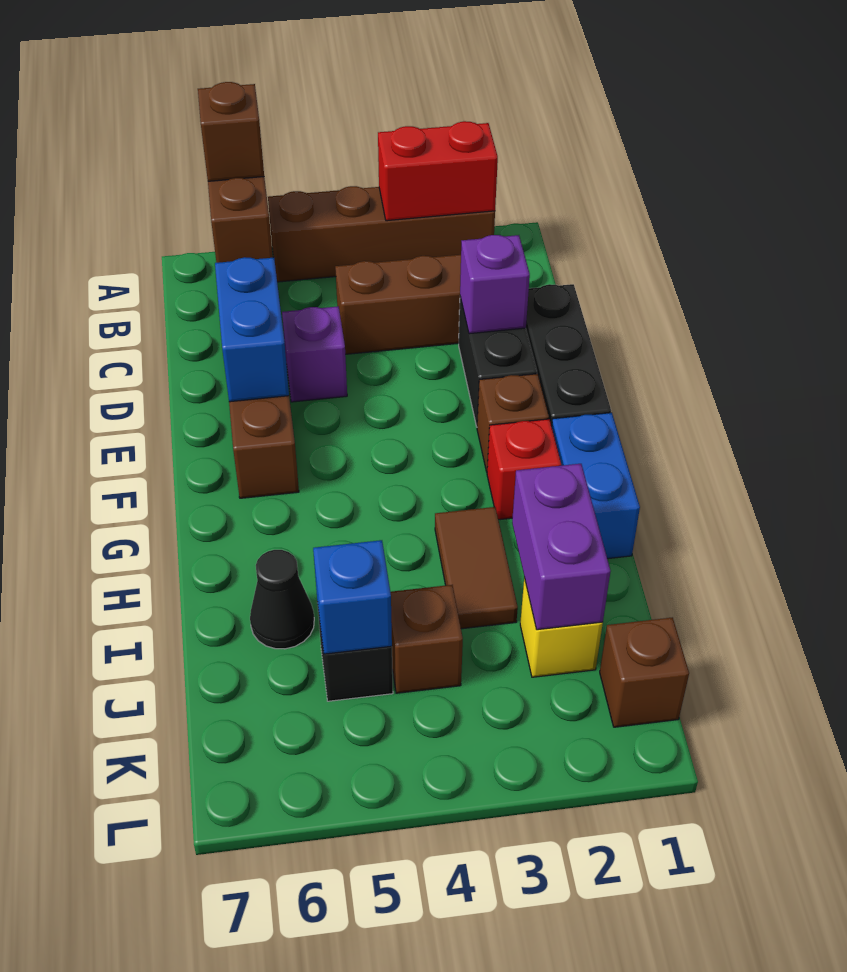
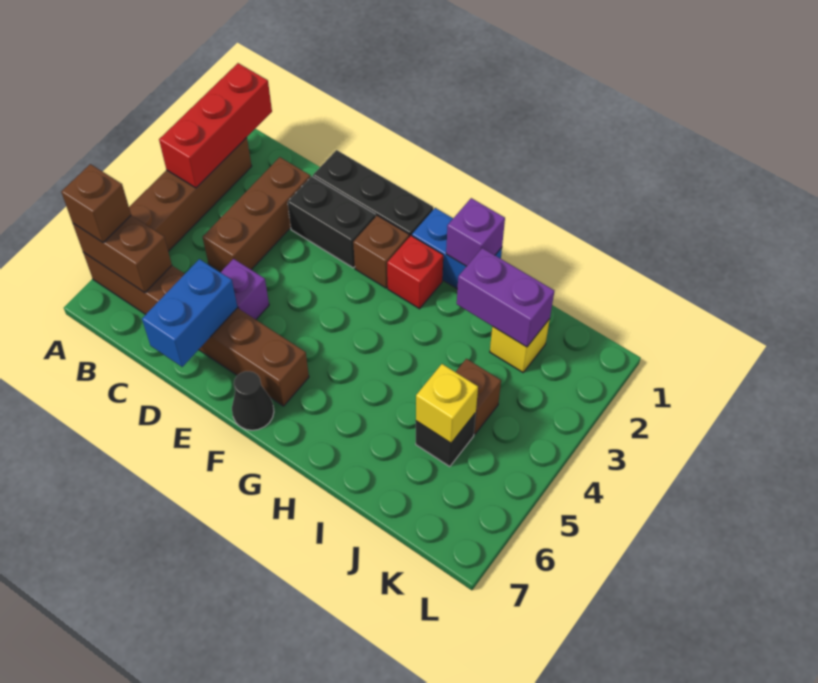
red brick A2:A3 level 2 -> red brick A1:A3 level 2
purple brick D2 level 2 -> purple brick H1 level 2
blue brick D6:E6 level 2 -> blue brick D6:D7 level 2
brown tile H3:I3 level 1 -> none
black cone I6 level 1 -> black cone F7 level 1
blue brick J5 level 2 -> yellow brick J5 level 2
brown brick K1 level 1 -> none

